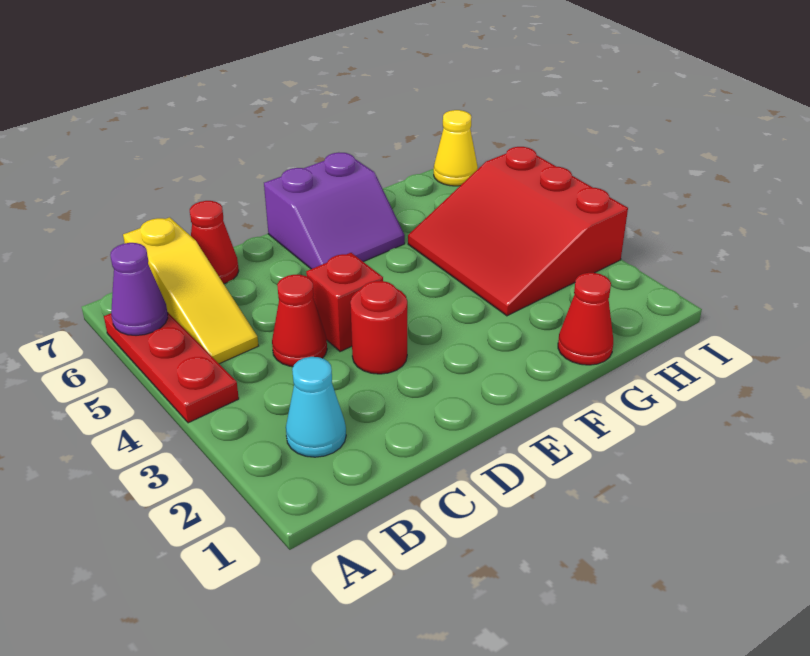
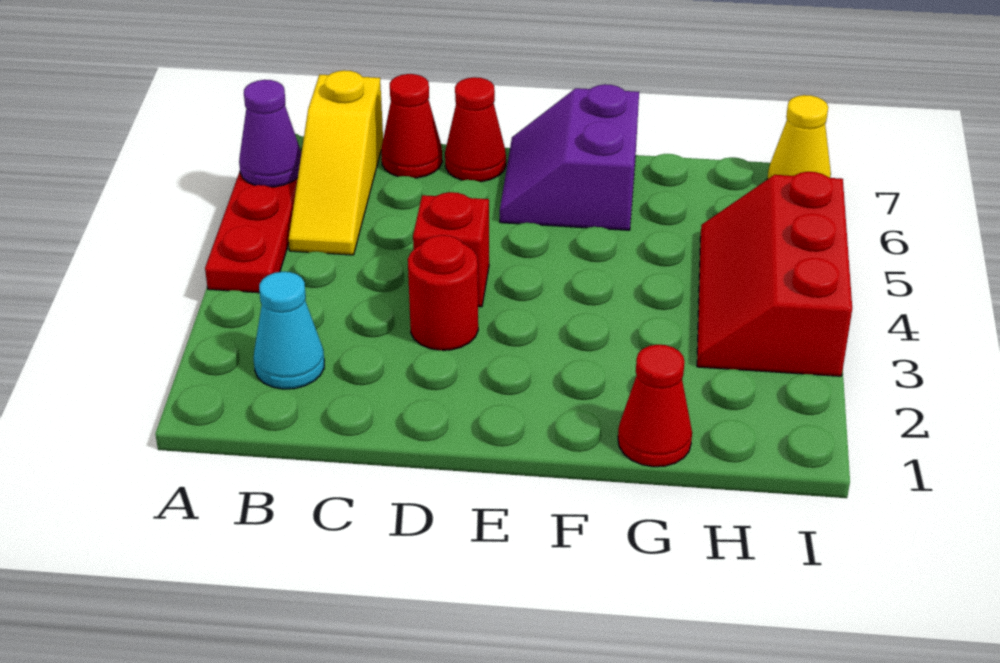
red cone C4 level 1 -> red cone D7 level 1
purple slope E6:F7 level 1 top 7 -> purple slope E6:F7 level 1 top F
red slope G3:I5 level 1 top I -> red slope H3:I5 level 1 top I

